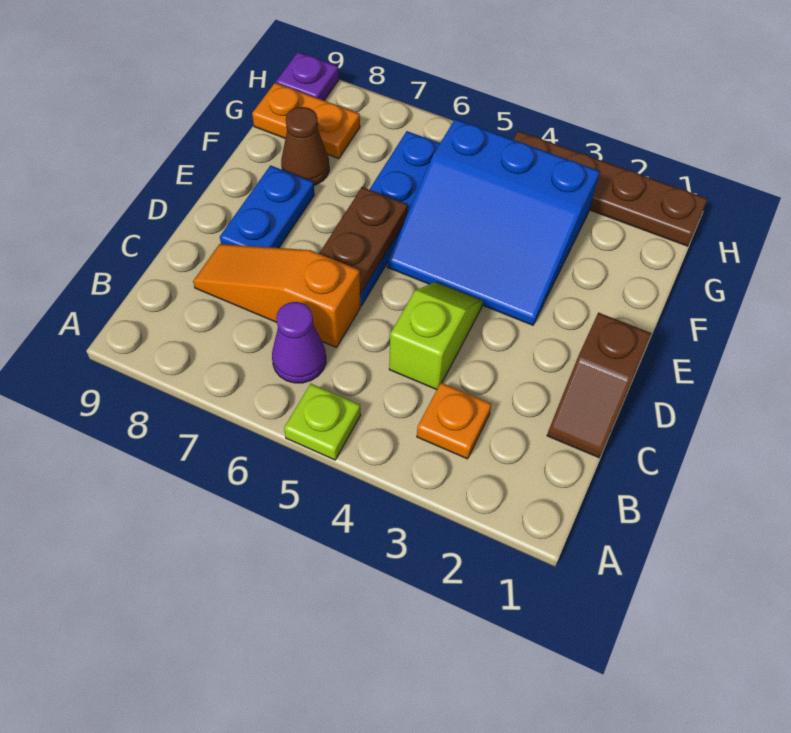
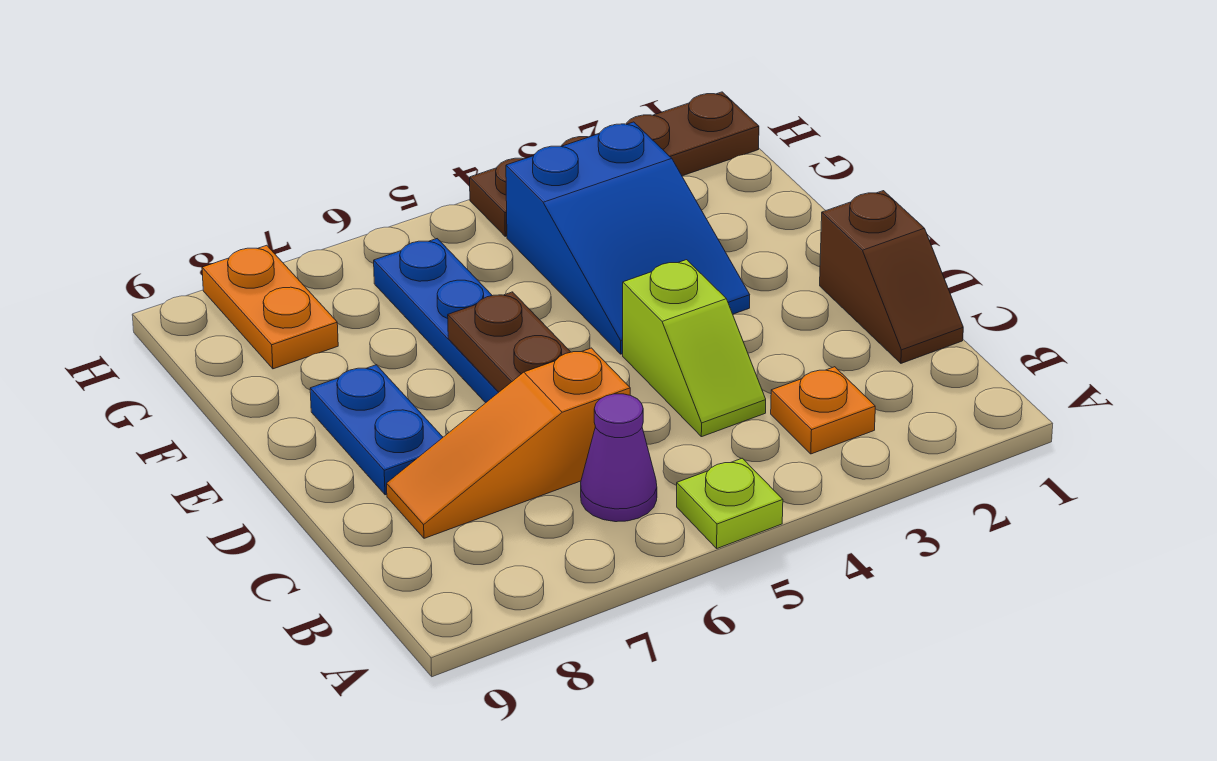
lime slope C4:D4 level 1 top C -> lime slope C4:D4 level 1 top D
blue slope E3:G5 level 1 top G -> blue slope E3:G4 level 1 top G
brown cone F8 level 1 -> none
orange plate G8:G9 level 1 -> orange plate G8:H8 level 1
purple plate H9 level 1 -> none

